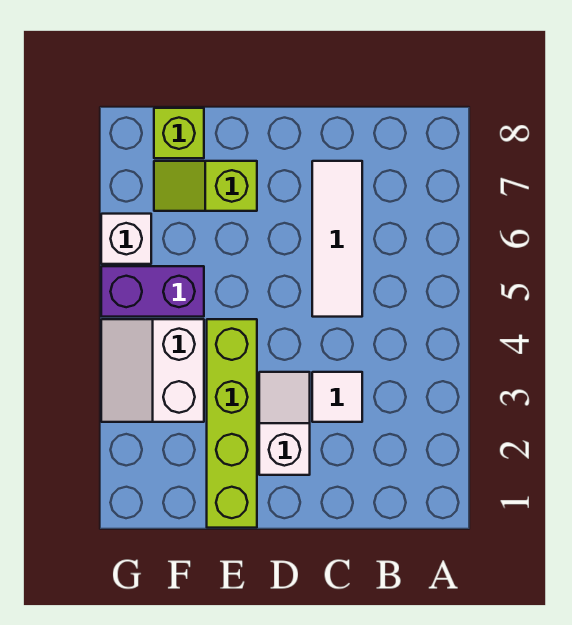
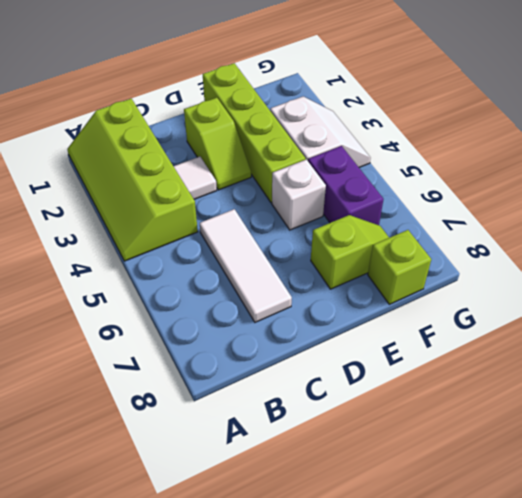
none -> lime slope A1:B4 level 1 top B
white slope D2:D3 level 1 top 2 -> lime slope D2:D3 level 1 top 2
purple brick F5:G5 level 1 -> purple brick F5:F6 level 1
white brick G6 level 1 -> white brick E5 level 1

